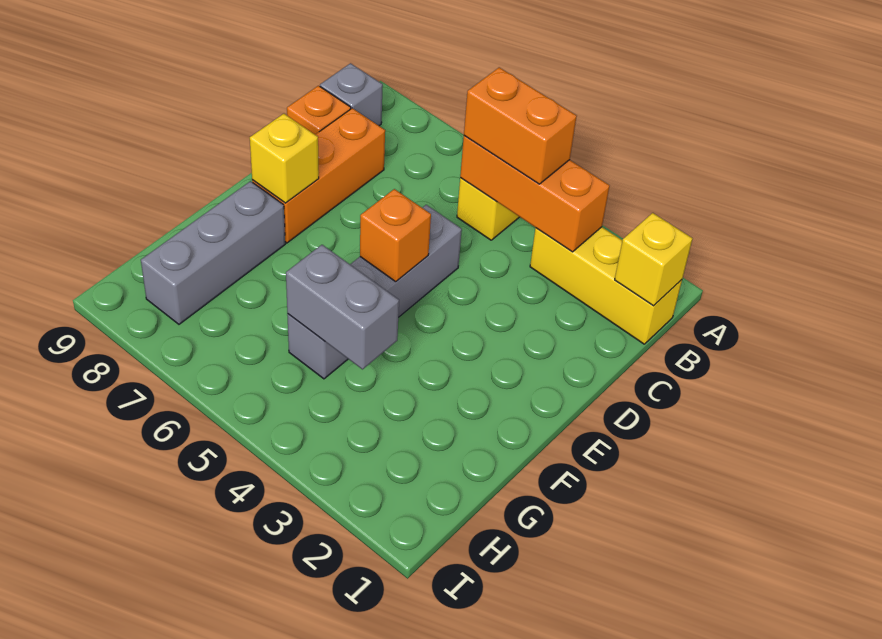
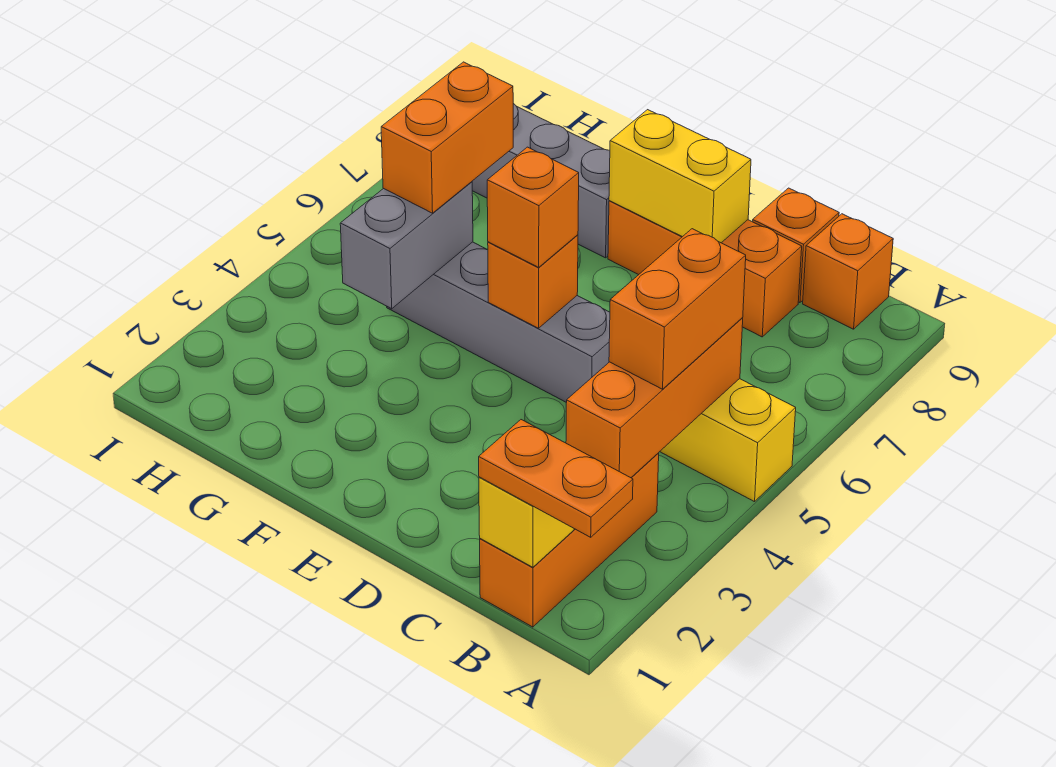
none -> orange plate A1:B1 level 3
yellow brick B1:B3 level 1 -> orange brick B1:B3 level 1
grey brick B9 level 1 -> orange brick B9 level 1
none -> orange brick E5 level 3
yellow brick E8 level 2 -> yellow brick D8:E8 level 2
none -> orange brick G5:G6 level 3

